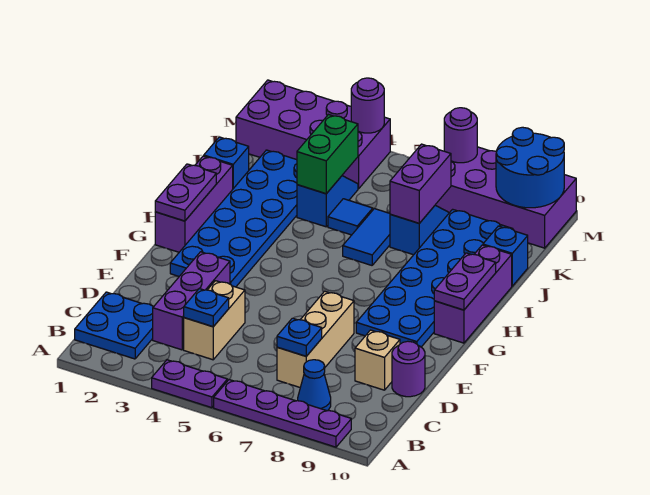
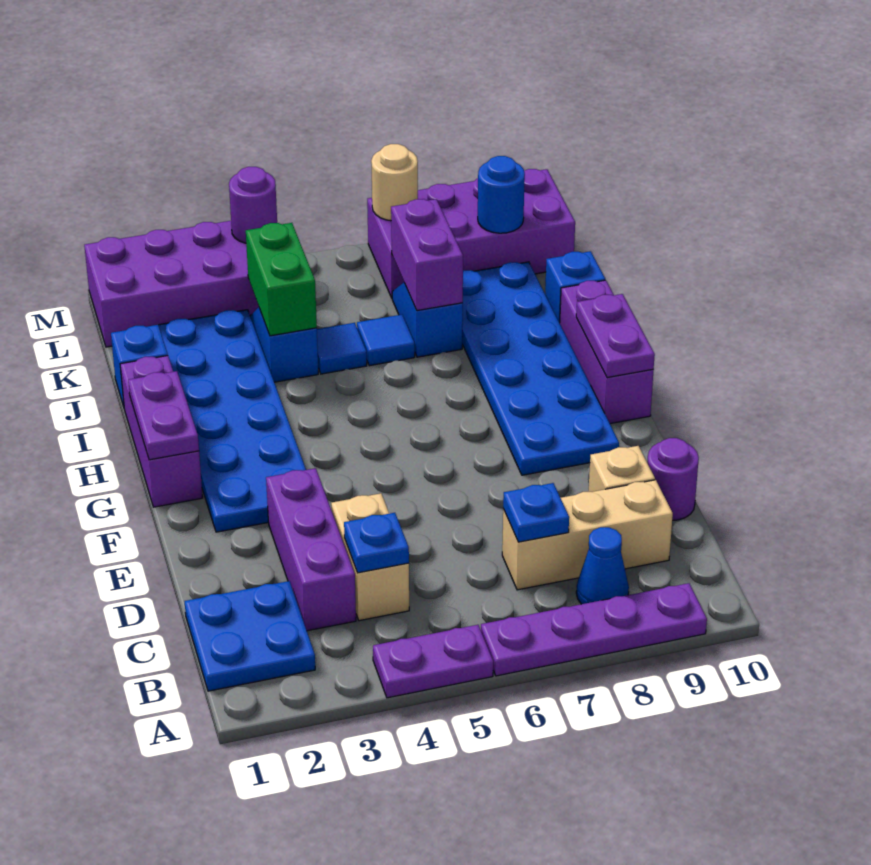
tan brick C7:E7 level 1 -> tan brick C7:C9 level 1
blue tile I6:J6 level 1 -> blue tile J6 level 1
blue round brick L9:M10 level 2 -> blue round brick L9 level 2
purple round brick M7 level 2 -> tan round brick M7 level 2

